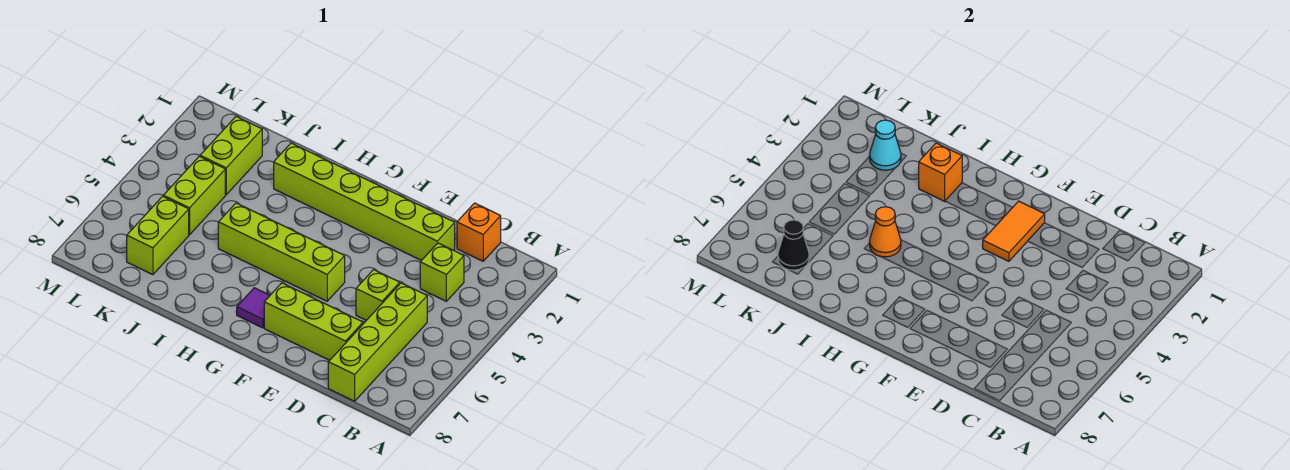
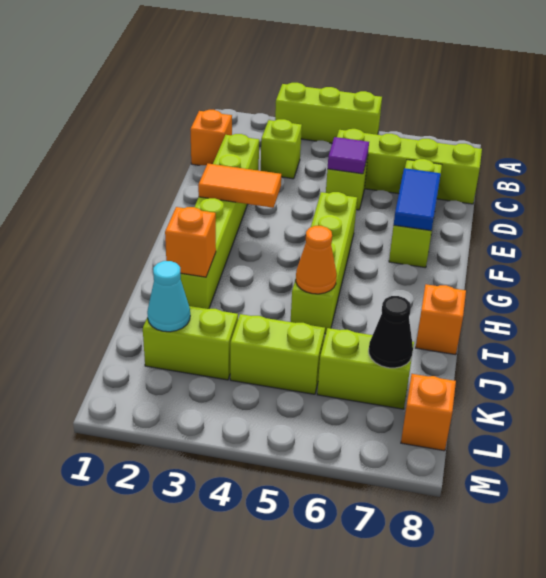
none -> lime brick A3:A5 level 1
none -> blue tile E7:F7 level 2
purple tile G7 level 1 -> purple tile D5 level 2
none -> orange brick I8 level 1
none -> orange brick L8 level 1

